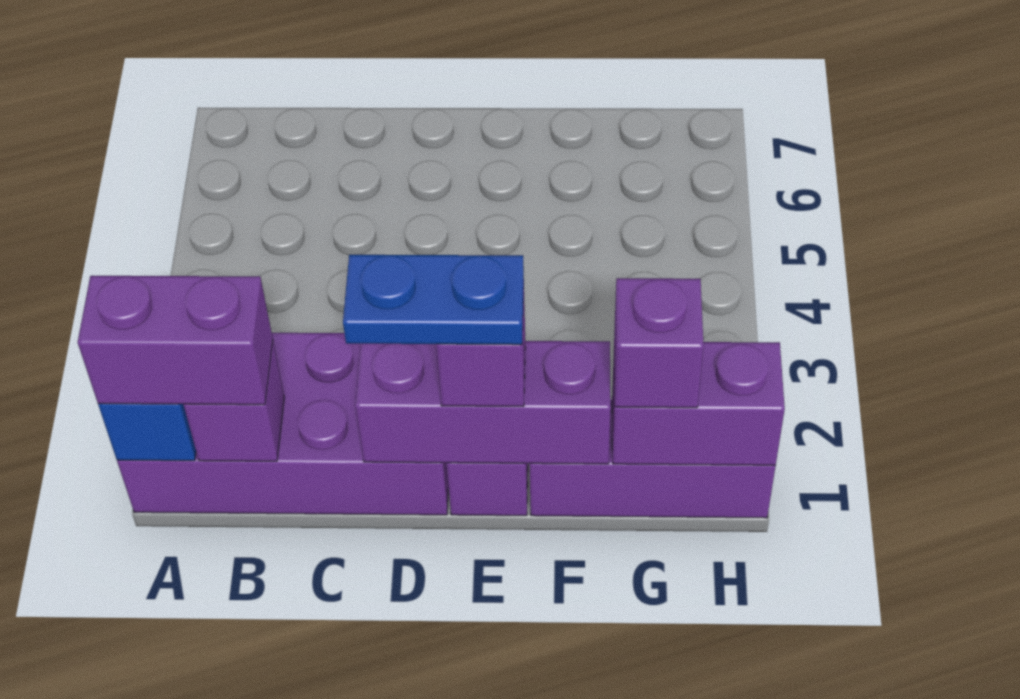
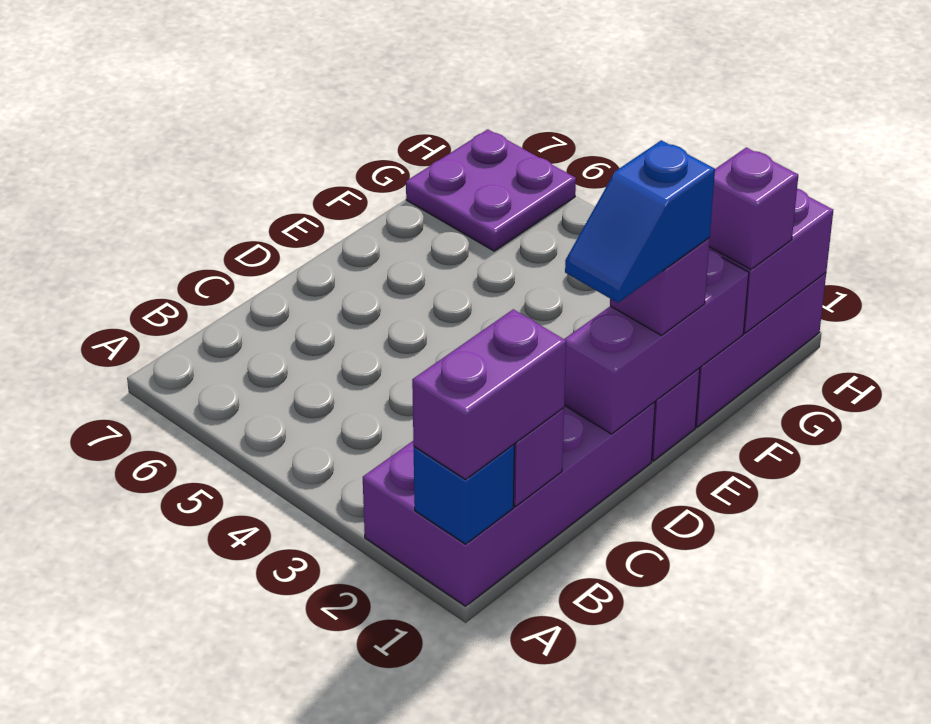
blue plate D1:E1 level 4 -> blue slope D1:E1 level 4 top E
none -> purple plate G6:H7 level 1

